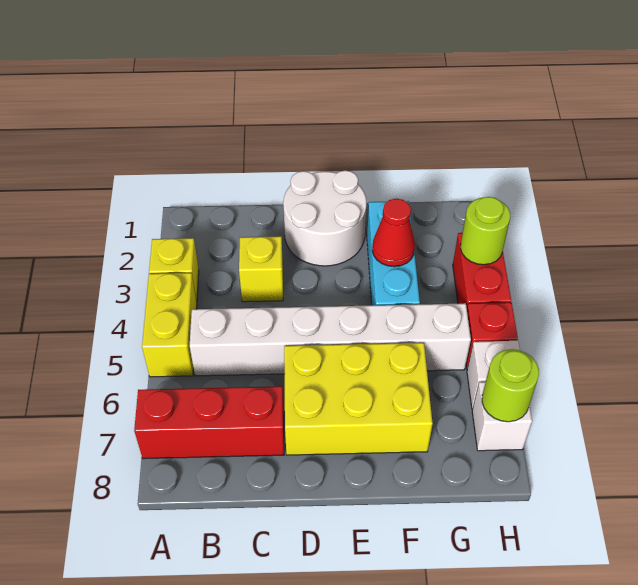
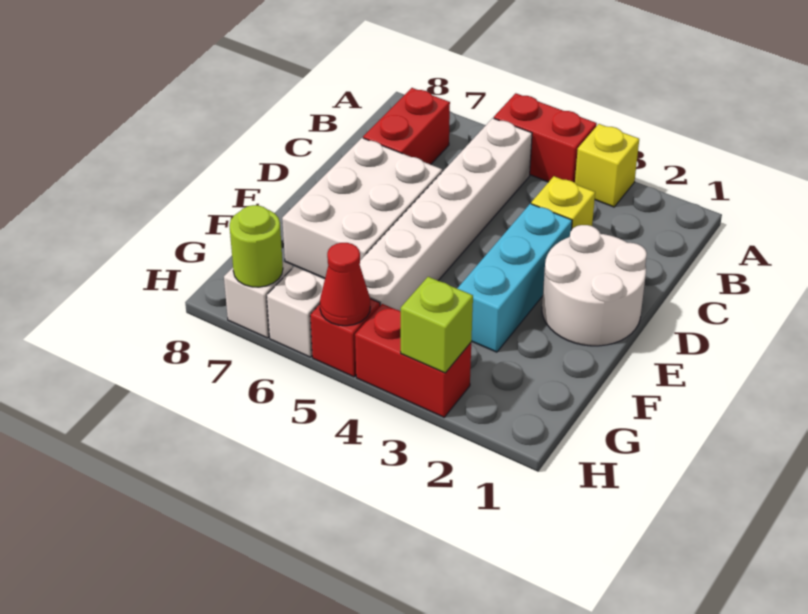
yellow brick A4:A5 level 1 -> red brick A4:A5 level 1
red brick A7:C7 level 1 -> red brick B7:C7 level 1
yellow brick D6:F7 level 1 -> white brick D6:F7 level 1
cyan brick F2:F4 level 1 -> cyan brick D3:F3 level 1
red cone F3 level 2 -> red cone H5 level 2
lime round brick H3 level 2 -> lime brick H3 level 2

